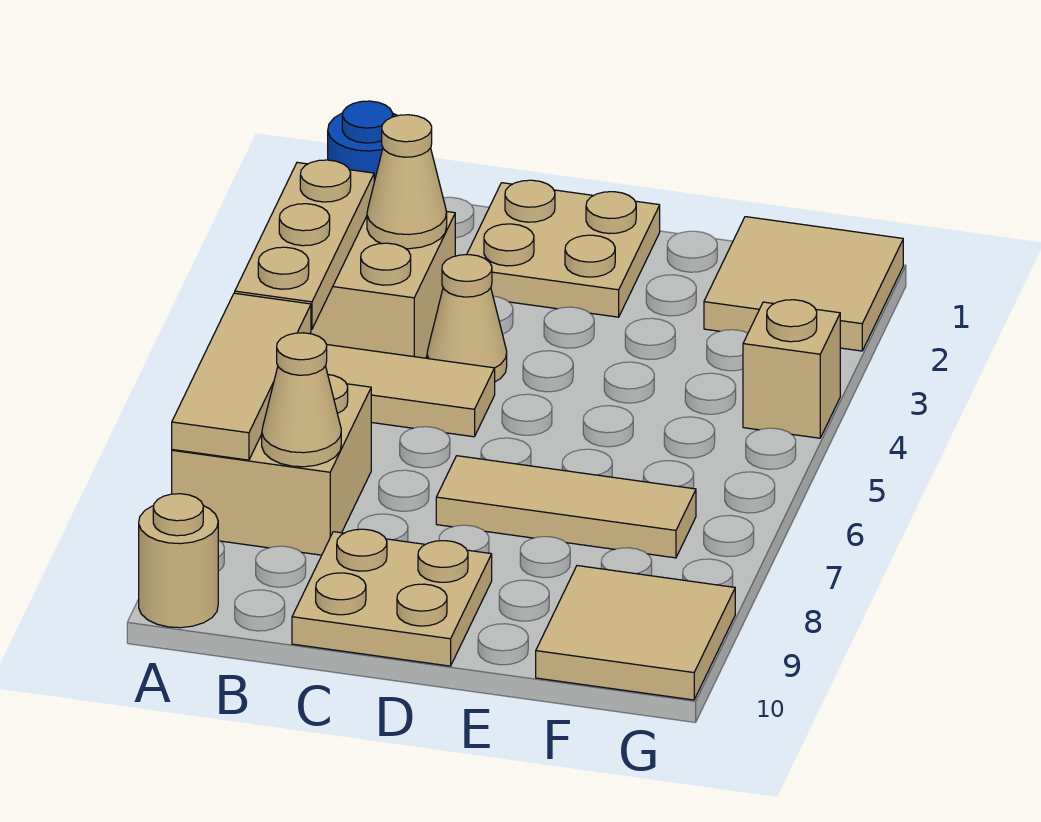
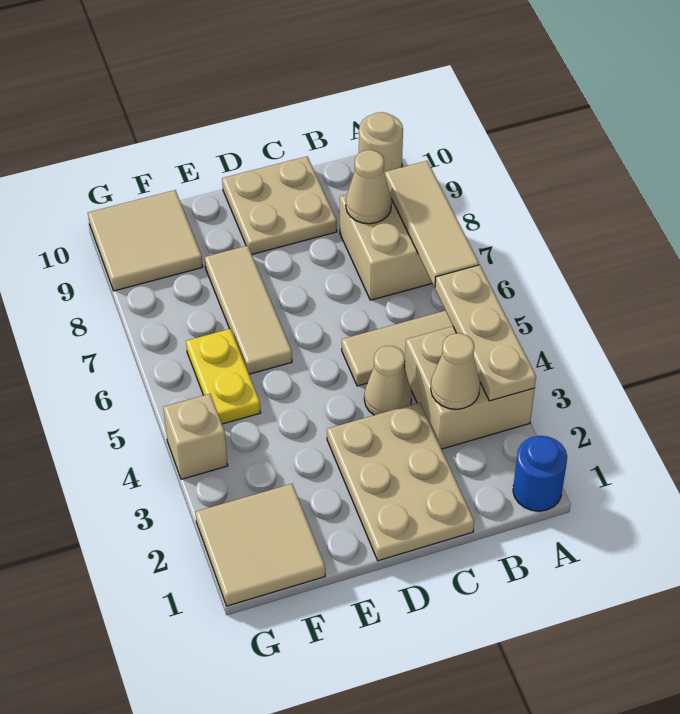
tan plate C1:D2 level 1 -> tan plate C1:D3 level 1
tan tile D7:F7 level 1 -> tan tile E6:E8 level 1
none -> yellow plate F5:F6 level 1

